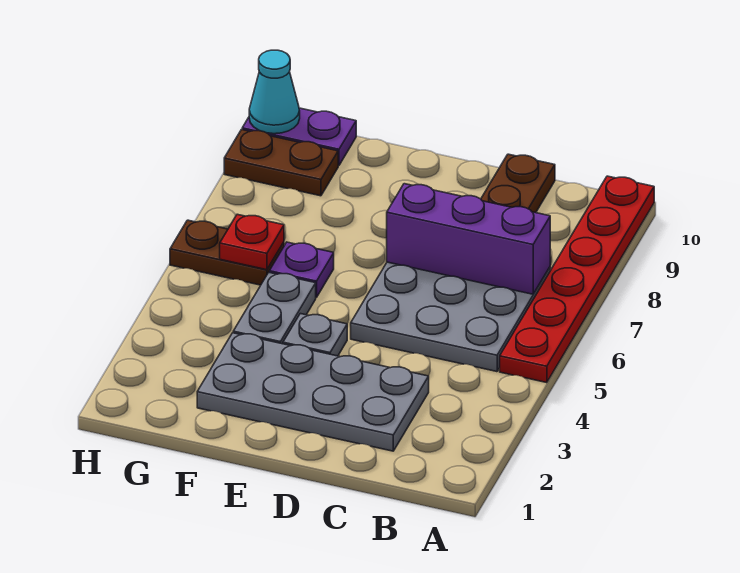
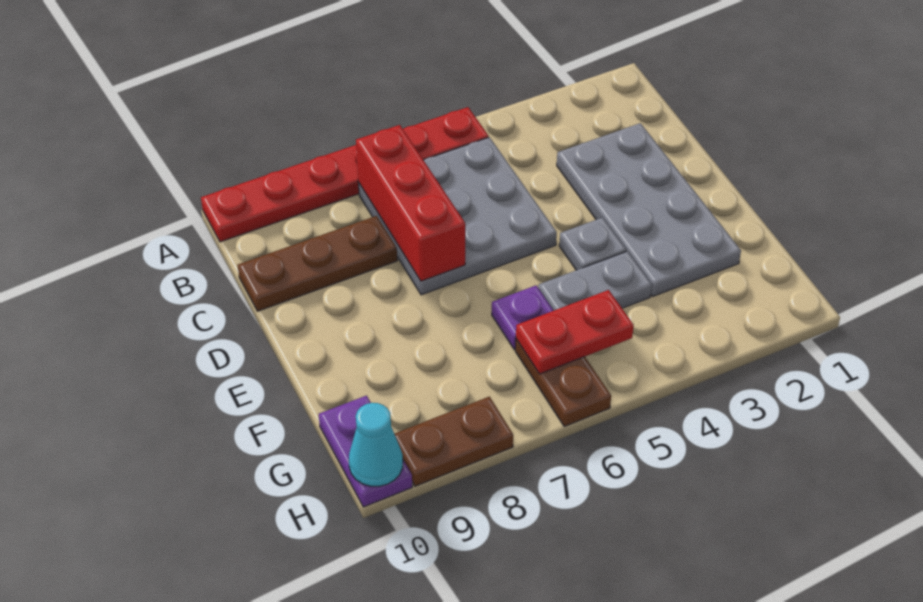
purple brick B7:D7 level 2 -> red brick B7:D7 level 2
red plate G6 level 2 -> red plate G5:G6 level 2
brown plate G9:H9 level 1 -> brown plate H8:H9 level 1

